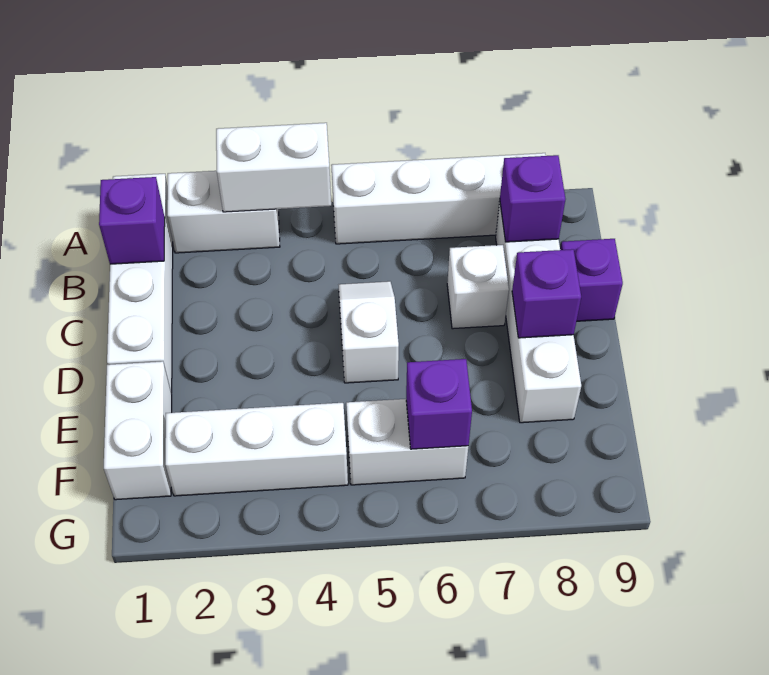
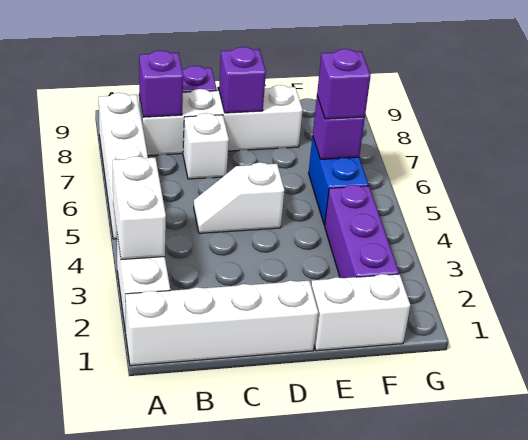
purple brick B1 level 2 -> purple brick F6 level 3
white brick F2:F4 level 1 -> purple brick F2:F4 level 1
white brick F5:F6 level 1 -> blue brick F5:F6 level 1

